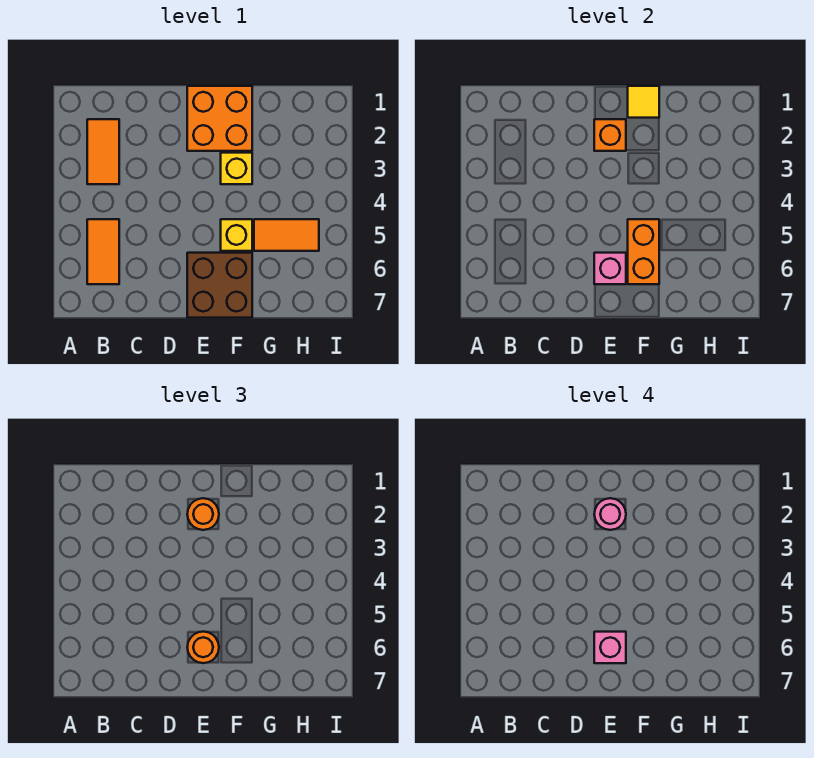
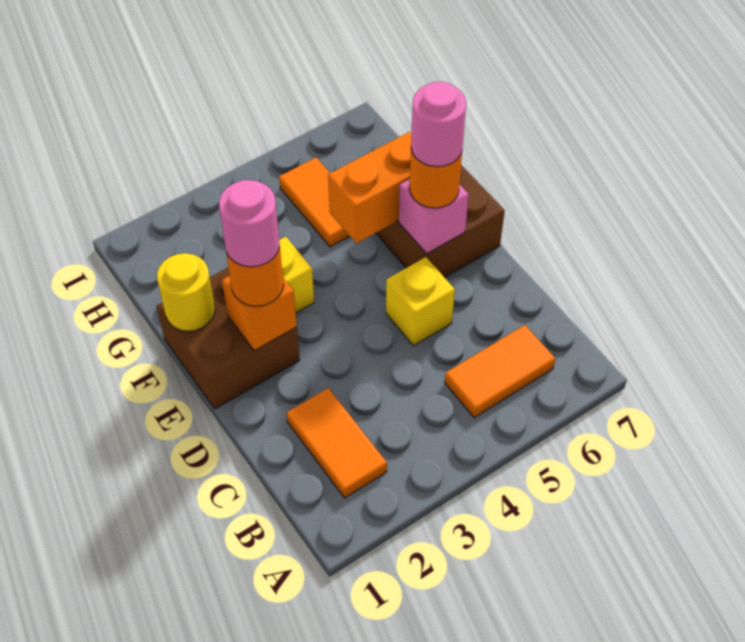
orange tile B2:B3 level 1 -> orange tile B2:C2 level 1
orange brick E1:F2 level 1 -> brown brick E1:F2 level 1
pink brick E6 level 4 -> pink round brick E6 level 4
yellow tile F1 level 2 -> yellow round brick F1 level 2
yellow brick F5 level 1 -> yellow brick D5 level 1

